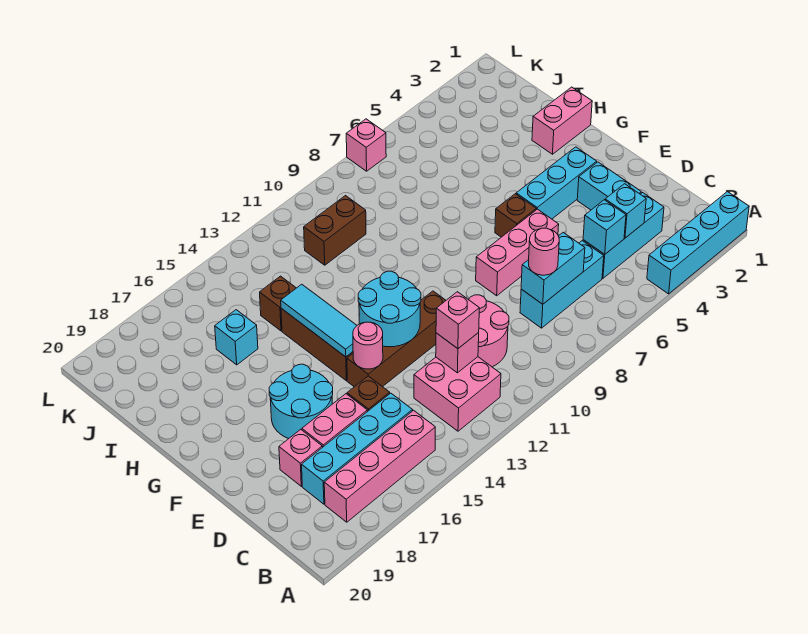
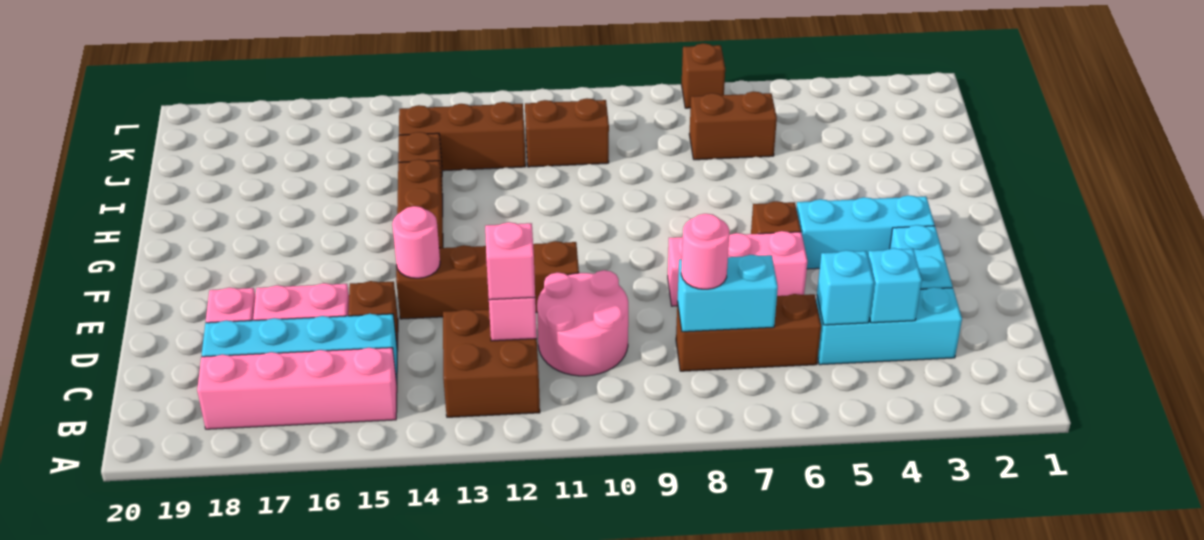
cyan brick A1:A4 level 1 -> none
pink brick B12:C13 level 1 -> brown brick B12:C13 level 1
cyan brick C6:C8 level 1 -> brown brick C6:C8 level 1
cyan round brick E12:F13 level 2 -> none
cyan round brick E16:F17 level 1 -> none
cyan tile F14:H14 level 2 -> none
pink brick H1:H2 level 1 -> none
cyan brick I16 level 1 -> none
none -> brown brick J6:J7 level 1
none -> brown brick J12:J14 level 1
pink brick L7 level 1 -> brown brick L7 level 1

